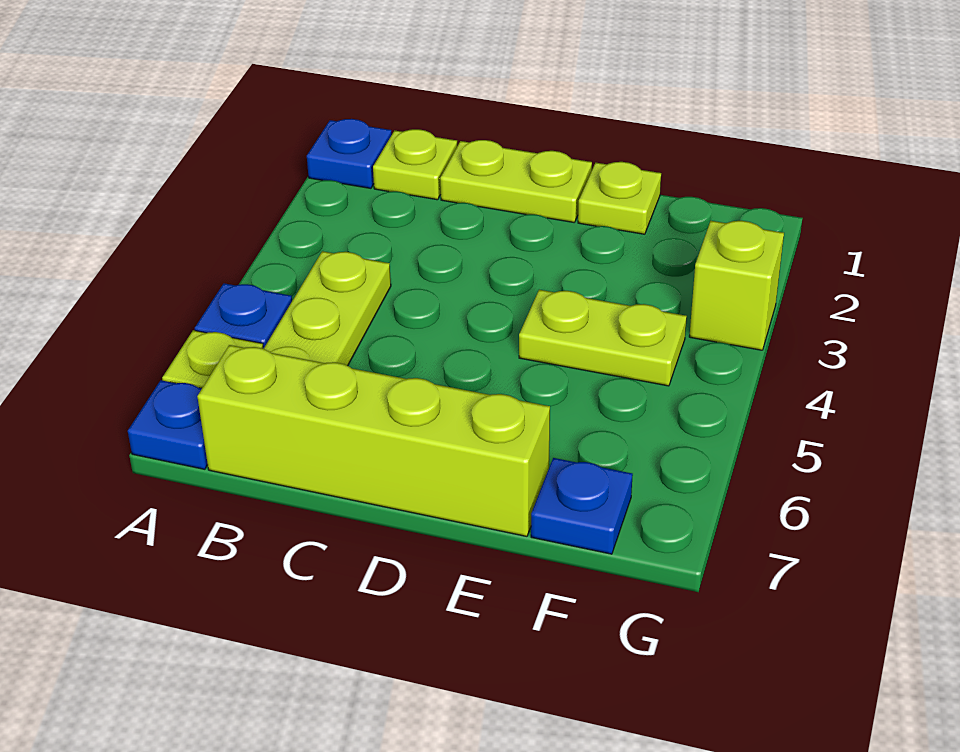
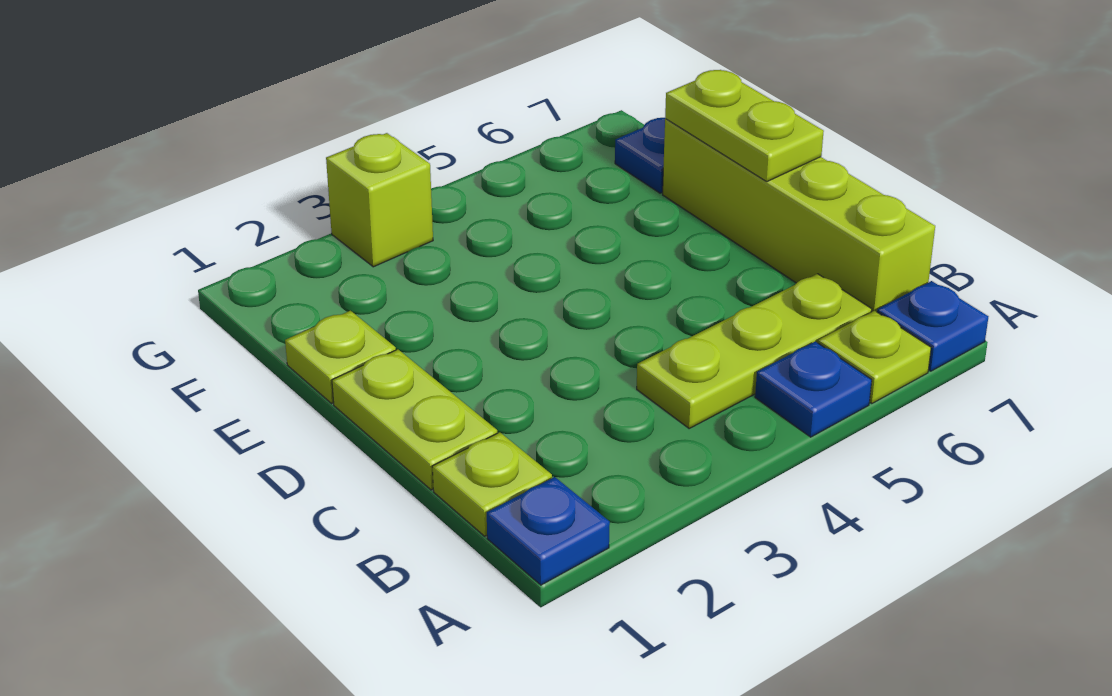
lime plate E4:F4 level 1 -> lime plate D7:E7 level 2

